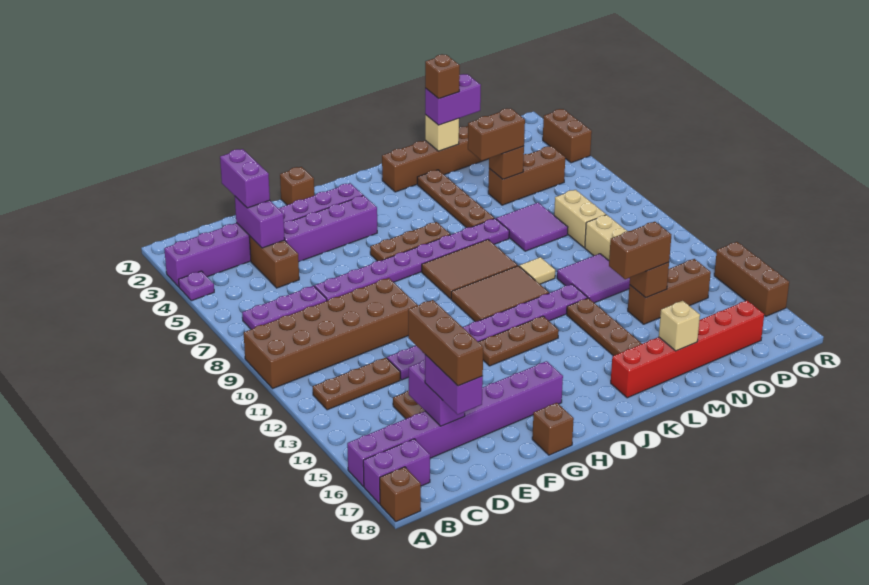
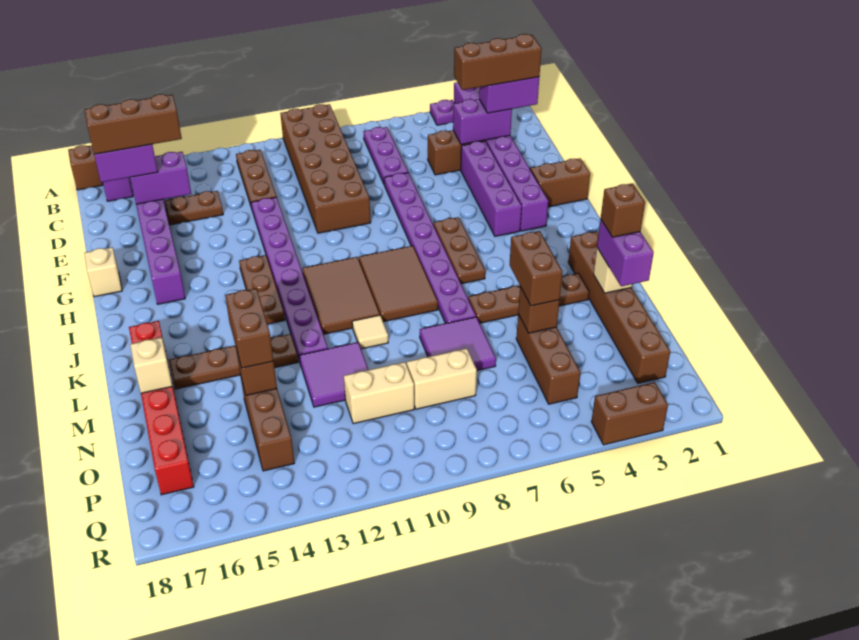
brown brick G1 level 1 -> brown brick G1:G2 level 1
brown brick G18 level 1 -> tan brick G18 level 1
brown brick R14:R16 level 1 -> brown brick D2:D4 level 4

